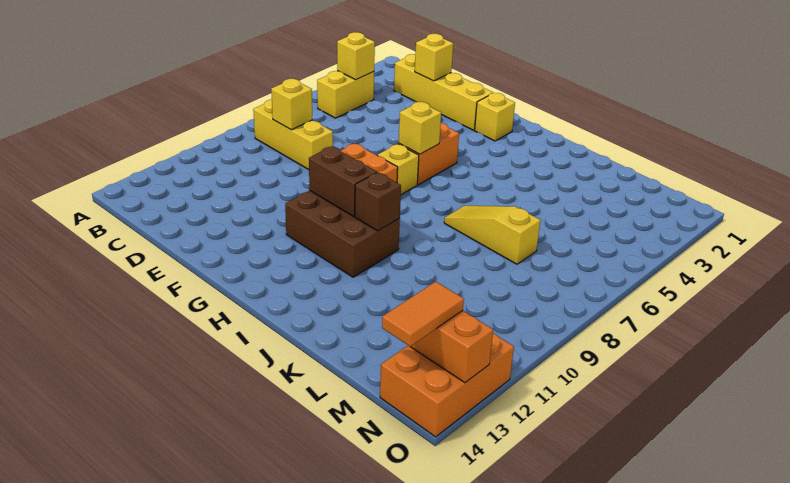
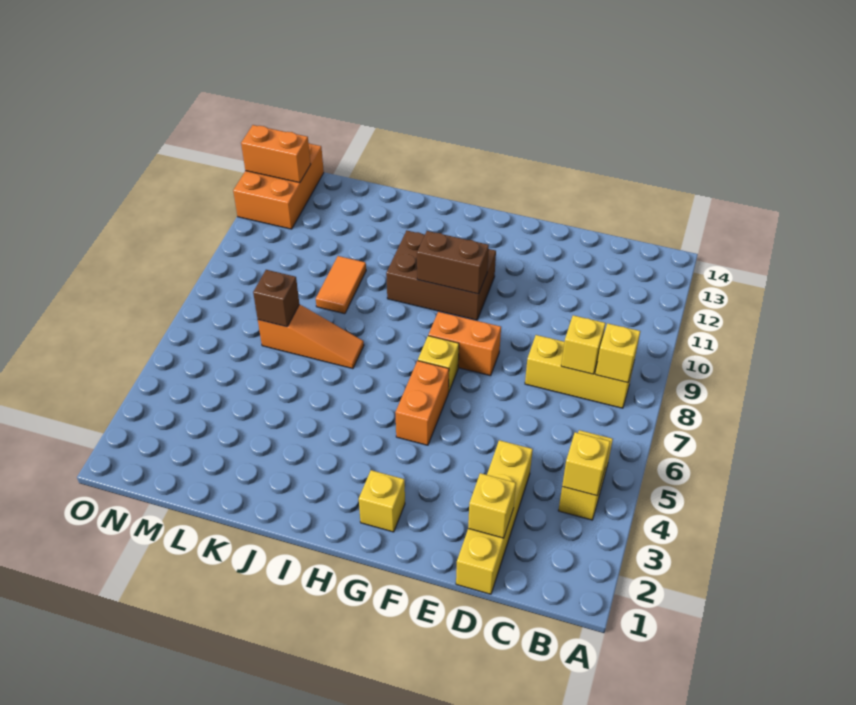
yellow brick C2:F2 level 1 -> yellow brick D1:D4 level 1
yellow brick G6 level 2 -> yellow brick B8 level 2
brown brick I10 level 2 -> brown brick L7 level 2
yellow slope J7:L7 level 1 top L -> orange slope J7:L7 level 1 top L
orange tile N13:N14 level 3 -> orange tile K9:K10 level 1

